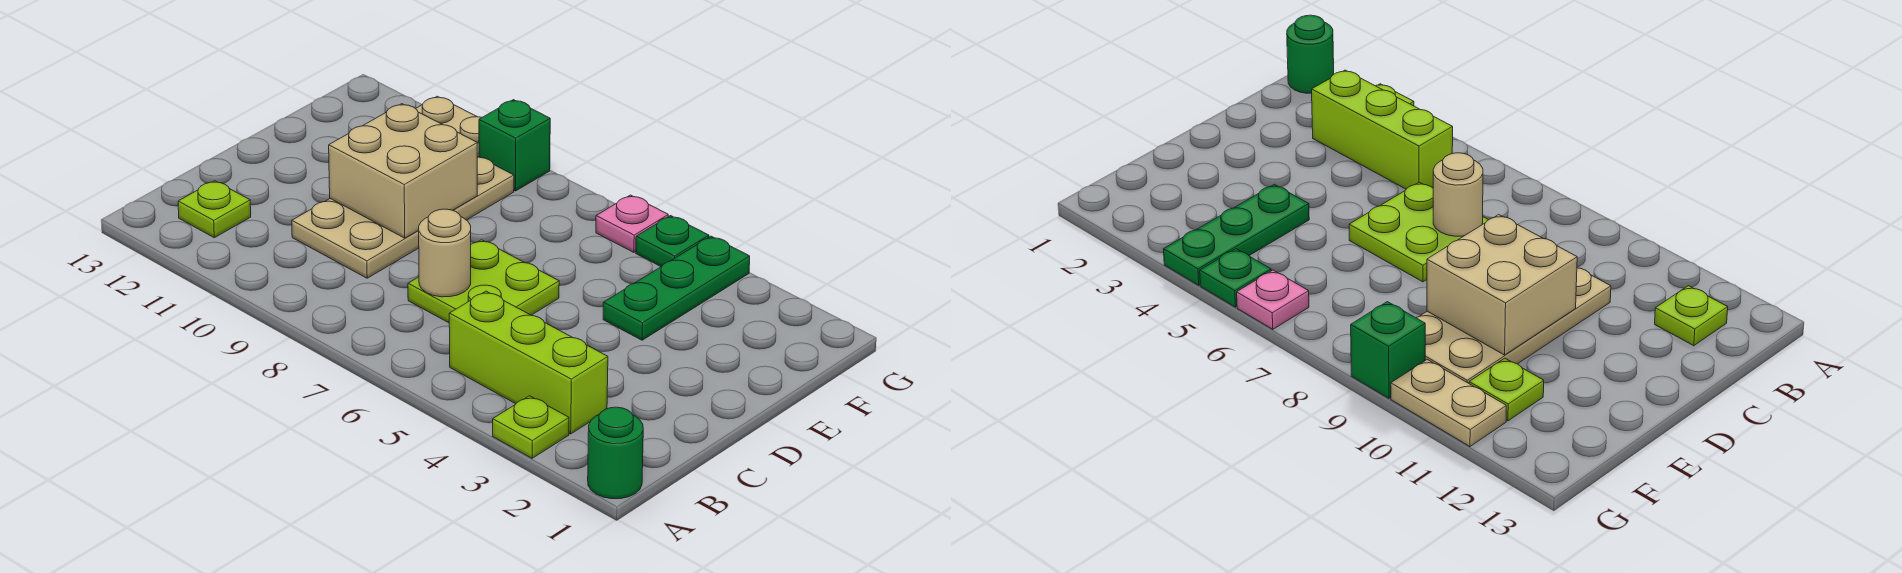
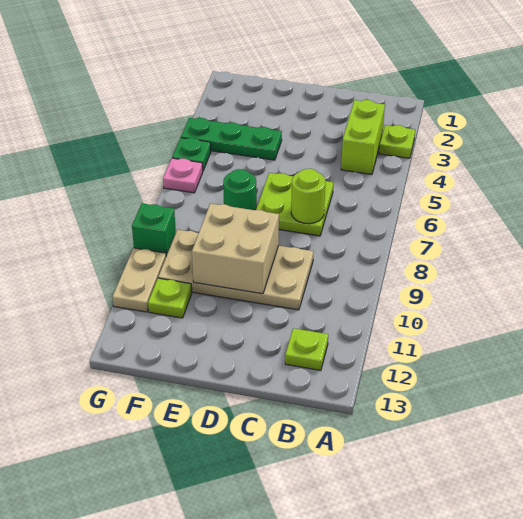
green round brick A1 level 1 -> green round brick E7 level 1
lime brick B3:B5 level 1 -> lime brick B3:B4 level 1
tan round brick C7 level 2 -> lime round brick C7 level 2

